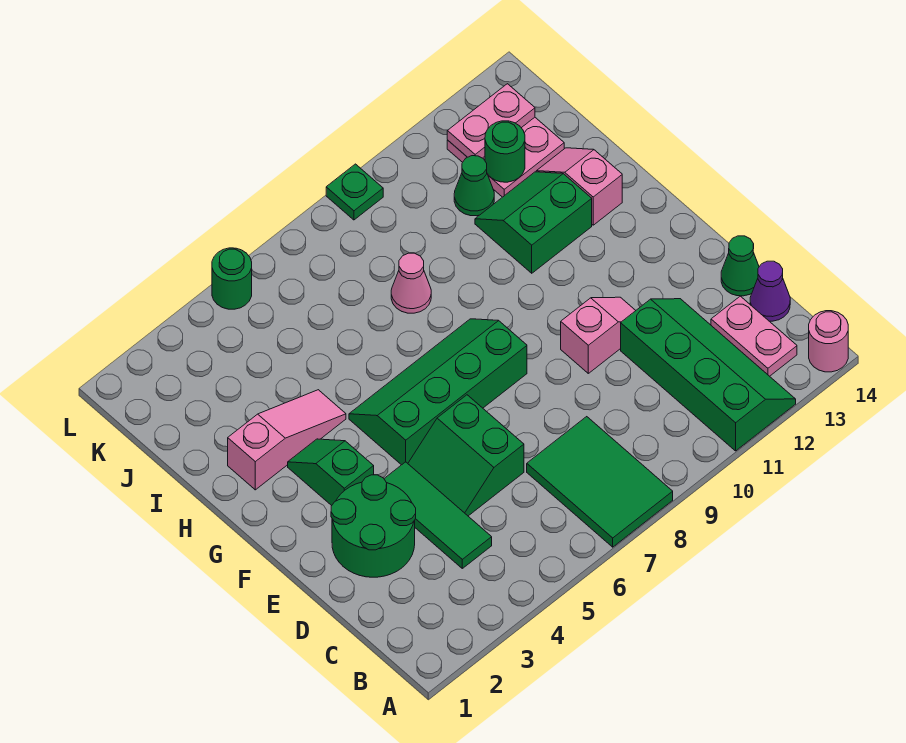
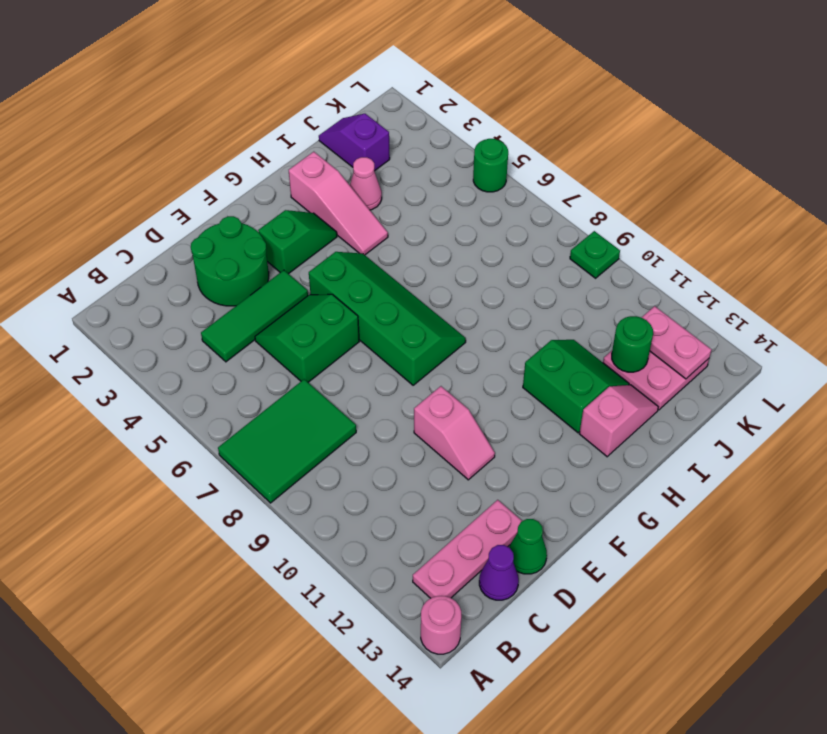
green slope A11:D12 level 1 top 11 -> none
pink plate B13:C13 level 1 -> pink plate B13:D13 level 1
pink cone I8 level 1 -> pink cone I3 level 1
none -> purple slope J1:J2 level 1 top 2
green cone J11 level 1 -> none

